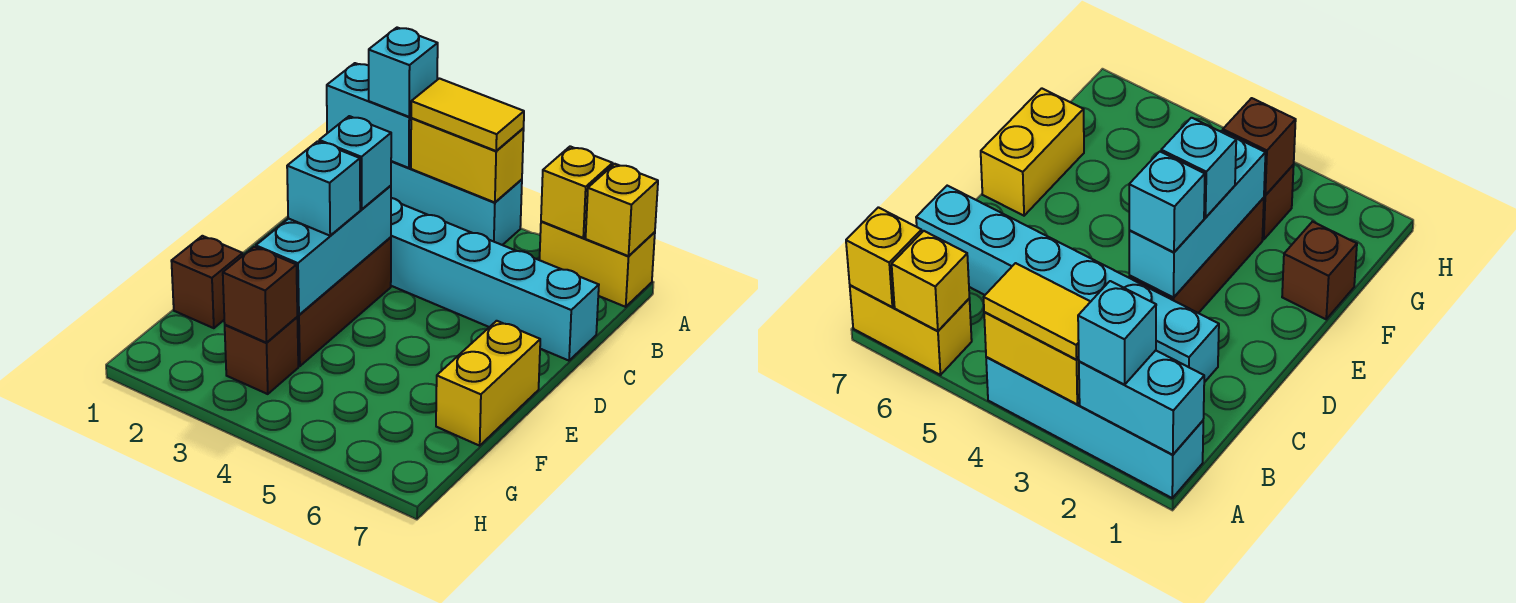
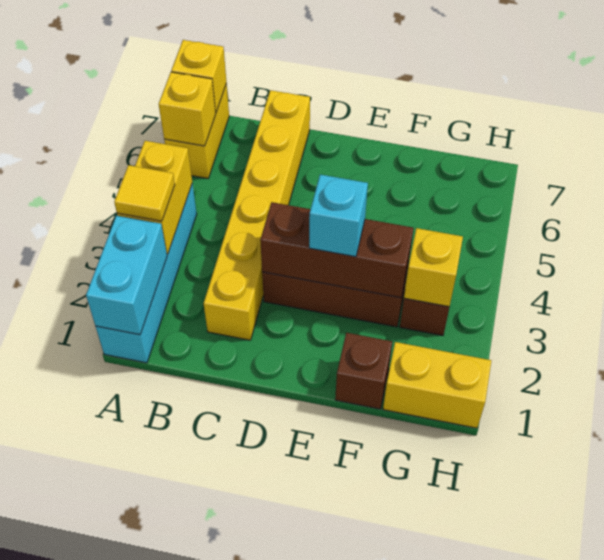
cyan brick A2 level 3 -> none
yellow tile A3:A4 level 3 -> yellow tile A3 level 3
cyan brick C2:C7 level 1 -> yellow brick C2:C7 level 1
cyan brick D3:F3 level 2 -> brown brick D3:F3 level 2
cyan brick D3 level 3 -> none
yellow brick E7:F7 level 1 -> yellow brick G1:H1 level 1
brown brick G3 level 2 -> yellow brick G3 level 2

